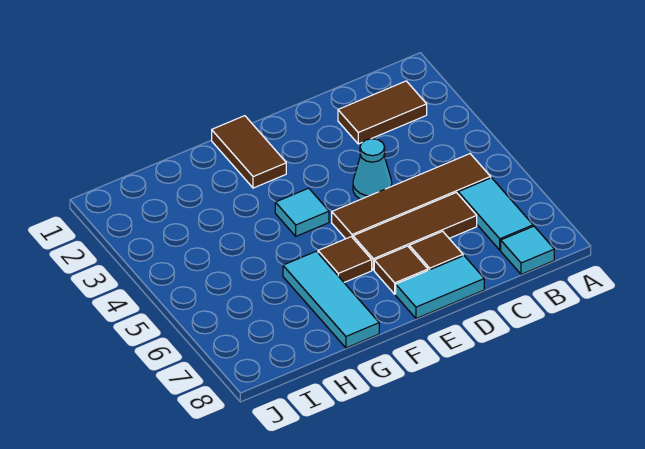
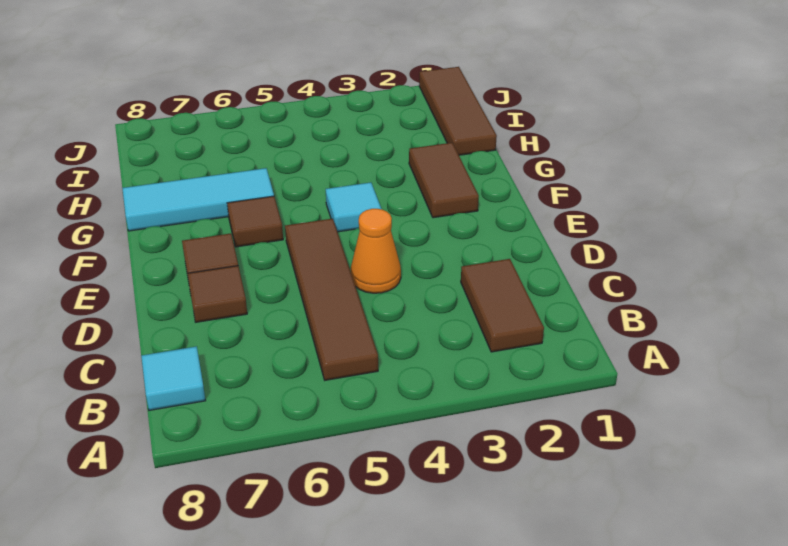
cyan tile B6:B7 level 1 -> none
brown tile C6:E6 level 1 -> brown tile H1:J1 level 1
cyan cone D4 level 1 -> orange cone D4 level 1
cyan tile D8:E8 level 1 -> none
brown tile F1:F2 level 1 -> brown tile F2:G2 level 1

